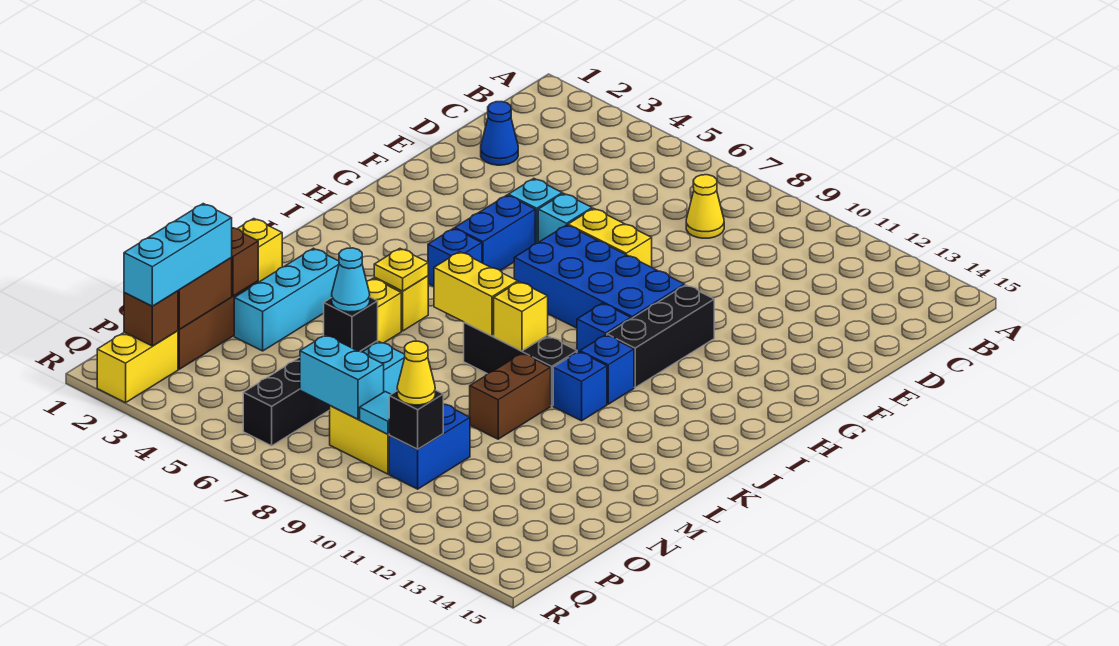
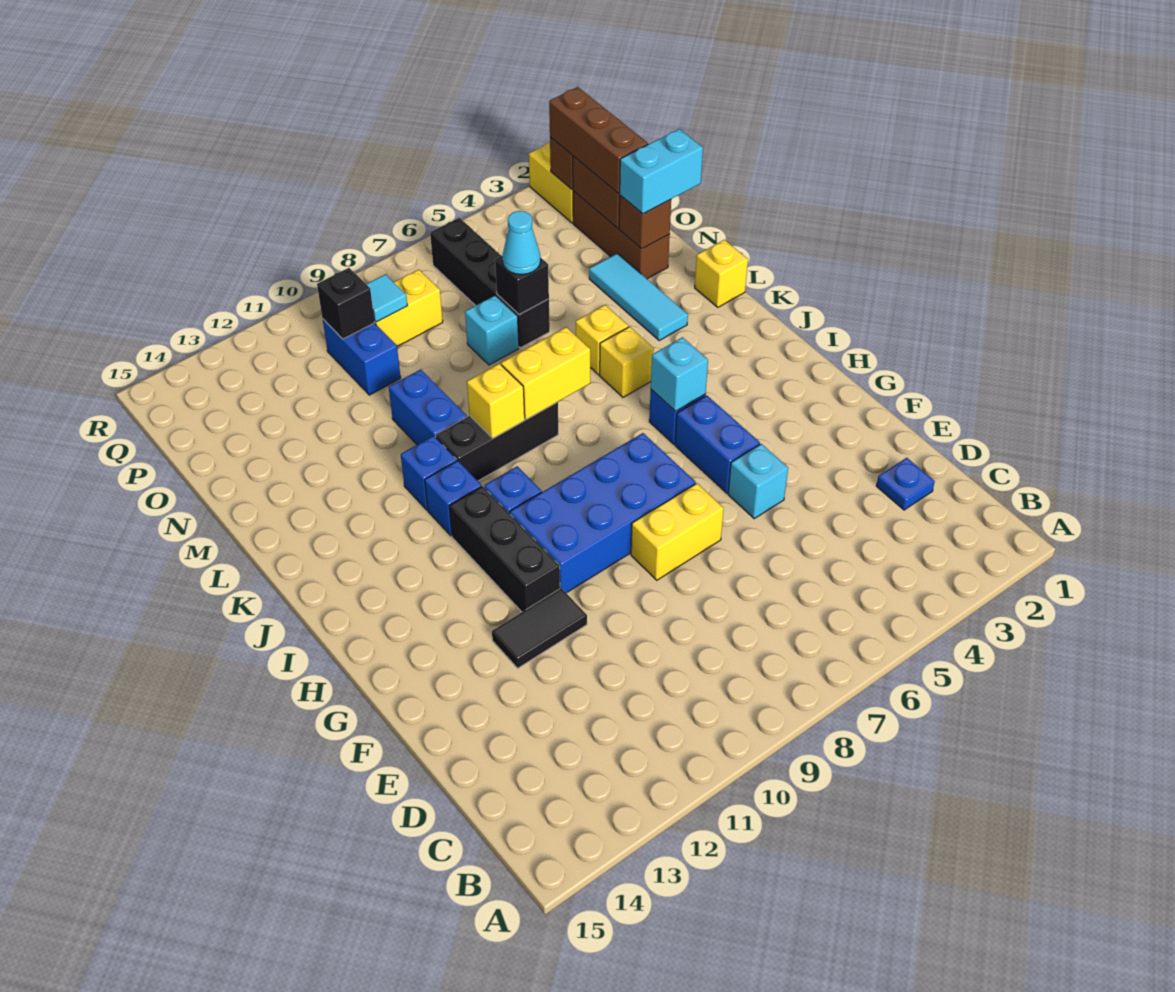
yellow cone C8 level 1 -> none
blue cone D2 level 1 -> blue plate D2 level 1
cyan brick F6 level 1 -> cyan brick I5 level 2
none -> black tile F11:F12 level 1
yellow plate K5 level 2 -> none
cyan brick L3:N3 level 1 -> cyan tile L3:N3 level 1
brown brick L10:M10 level 1 -> blue brick L10:M10 level 1
cyan brick O2:Q2 level 3 -> brown brick O2:Q2 level 3
cyan brick P7:P8 level 2 -> cyan brick N1:N2 level 3
yellow cone P10 level 3 -> none

